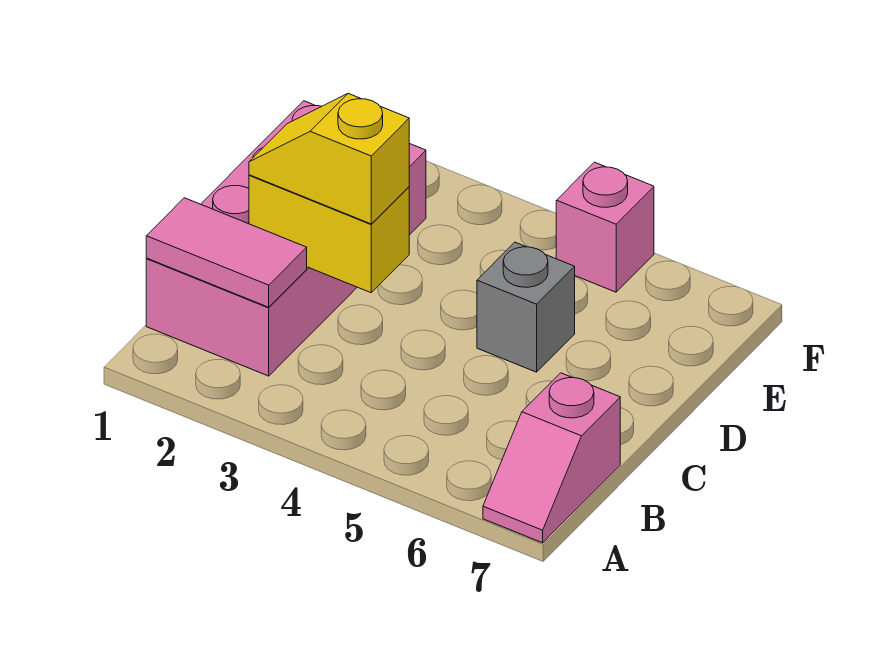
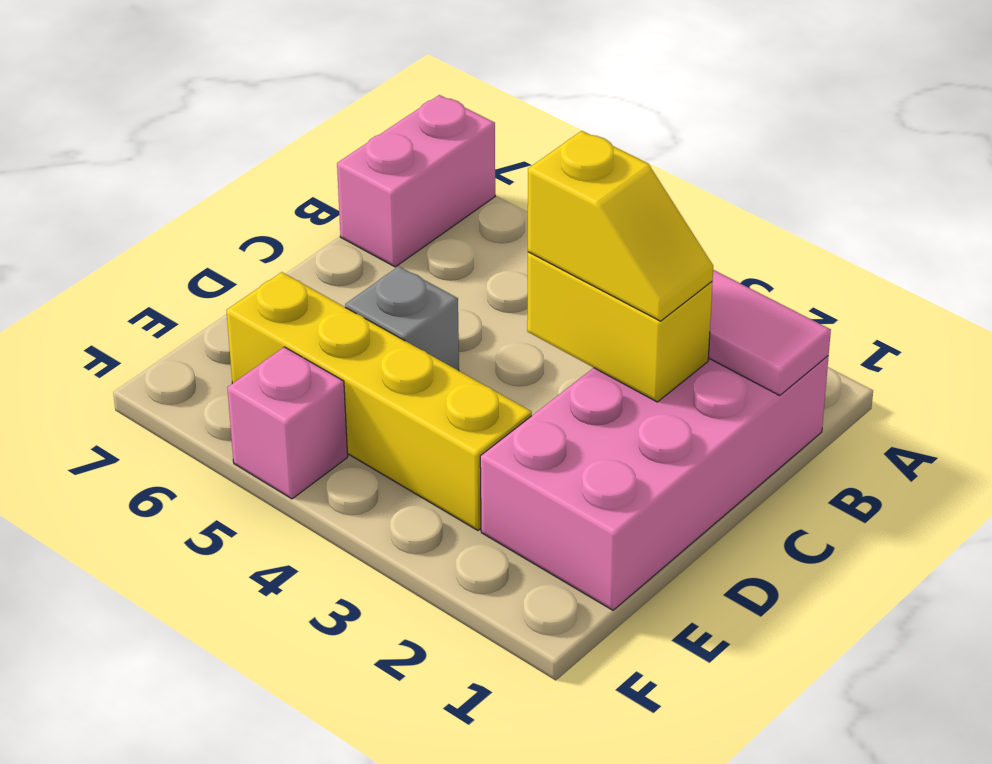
pink slope A7:B7 level 1 top B -> pink brick A7:B7 level 1
none -> yellow brick E3:E6 level 1

